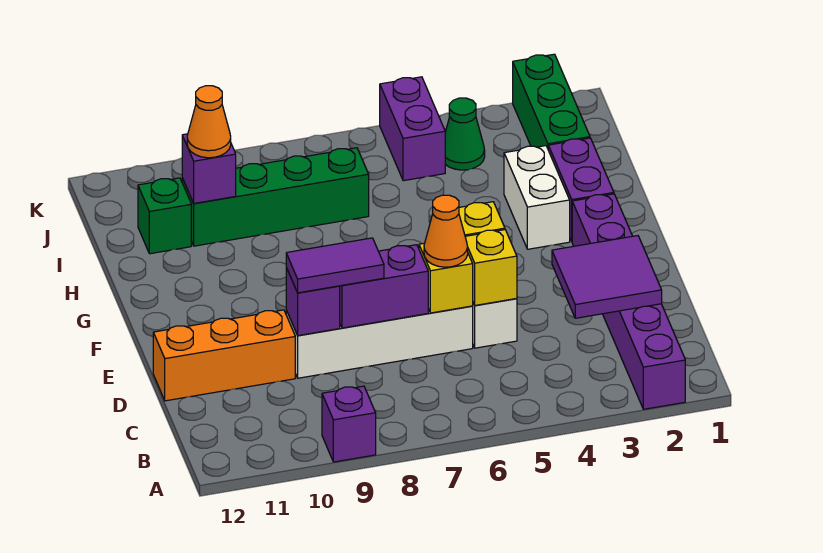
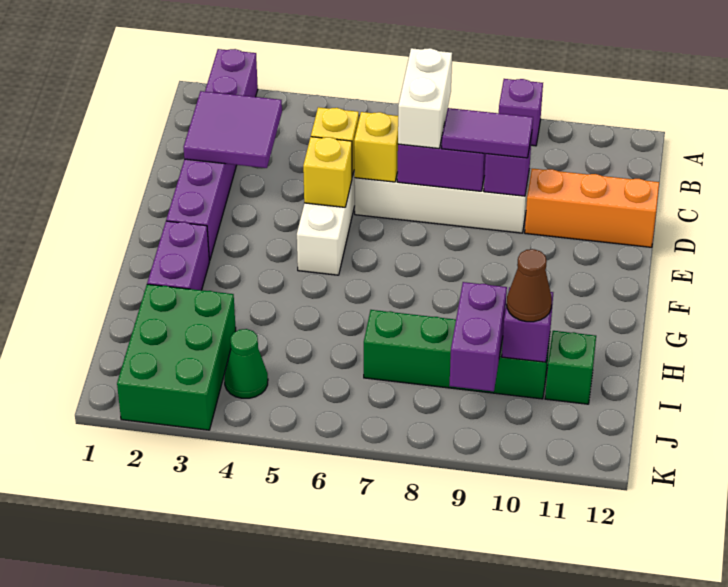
orange cone D6 level 3 -> none
white brick G3:H3 level 1 -> white brick C7:D7 level 3
green brick I2:K2 level 1 -> green brick I2:K3 level 1
orange cone I10 level 3 -> brown cone I10 level 3
purple brick J5:K5 level 1 -> purple brick I9:J9 level 2

